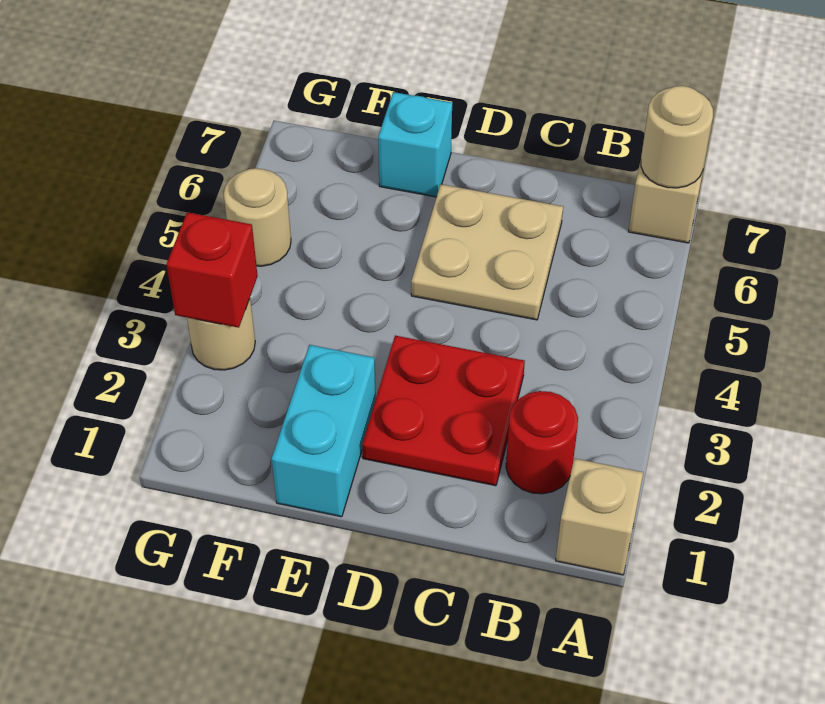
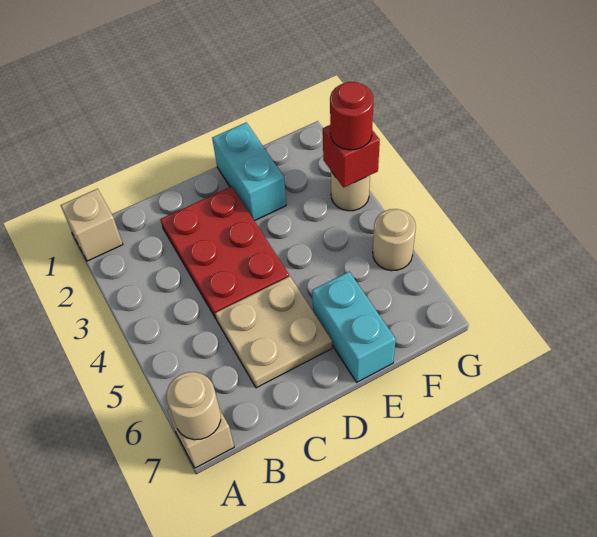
red round brick B2 level 1 -> red round brick G3 level 3
red plate C2:D3 level 1 -> red plate C2:D4 level 1
cyan brick E7 level 1 -> cyan brick E6:E7 level 1

